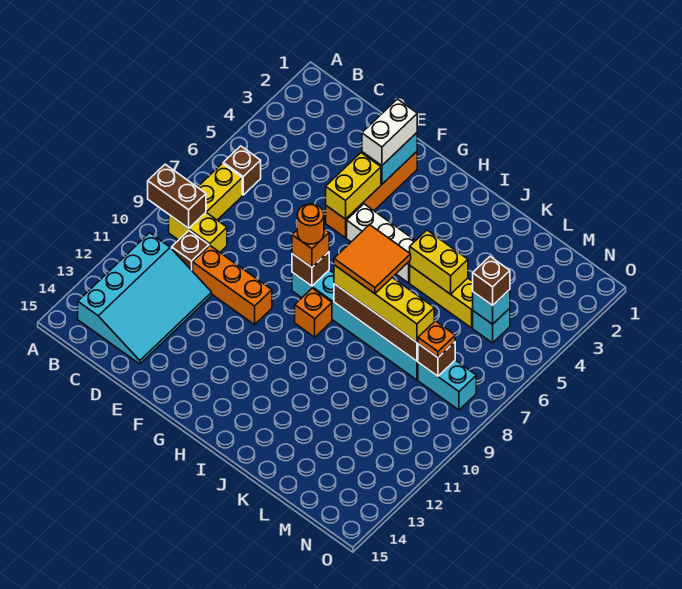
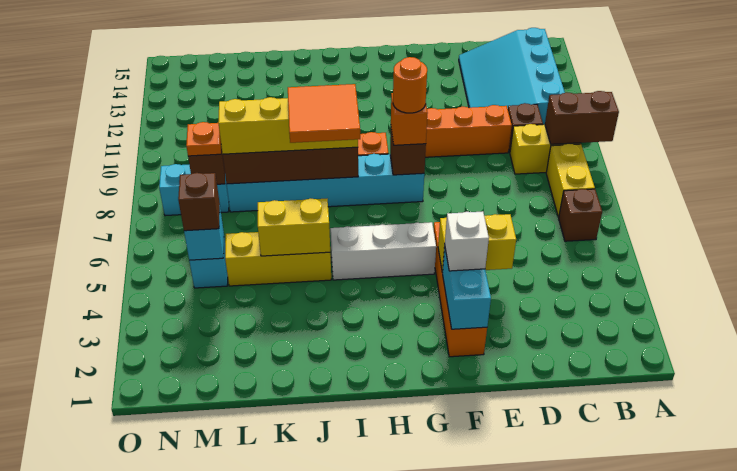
white brick F2:F3 level 3 -> white brick F3 level 3
yellow brick F4:F5 level 2 -> yellow brick E4:F4 level 2

